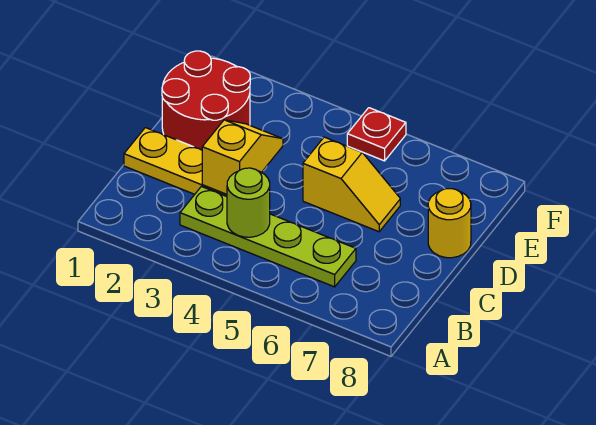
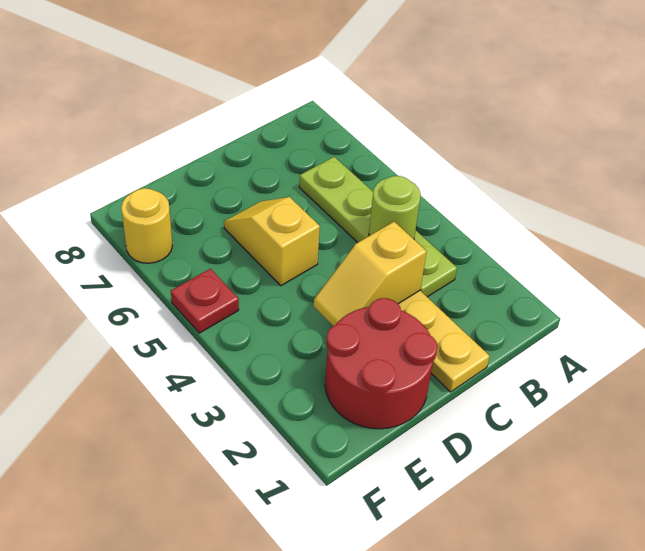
yellow round brick D8 level 1 -> yellow round brick F7 level 1

